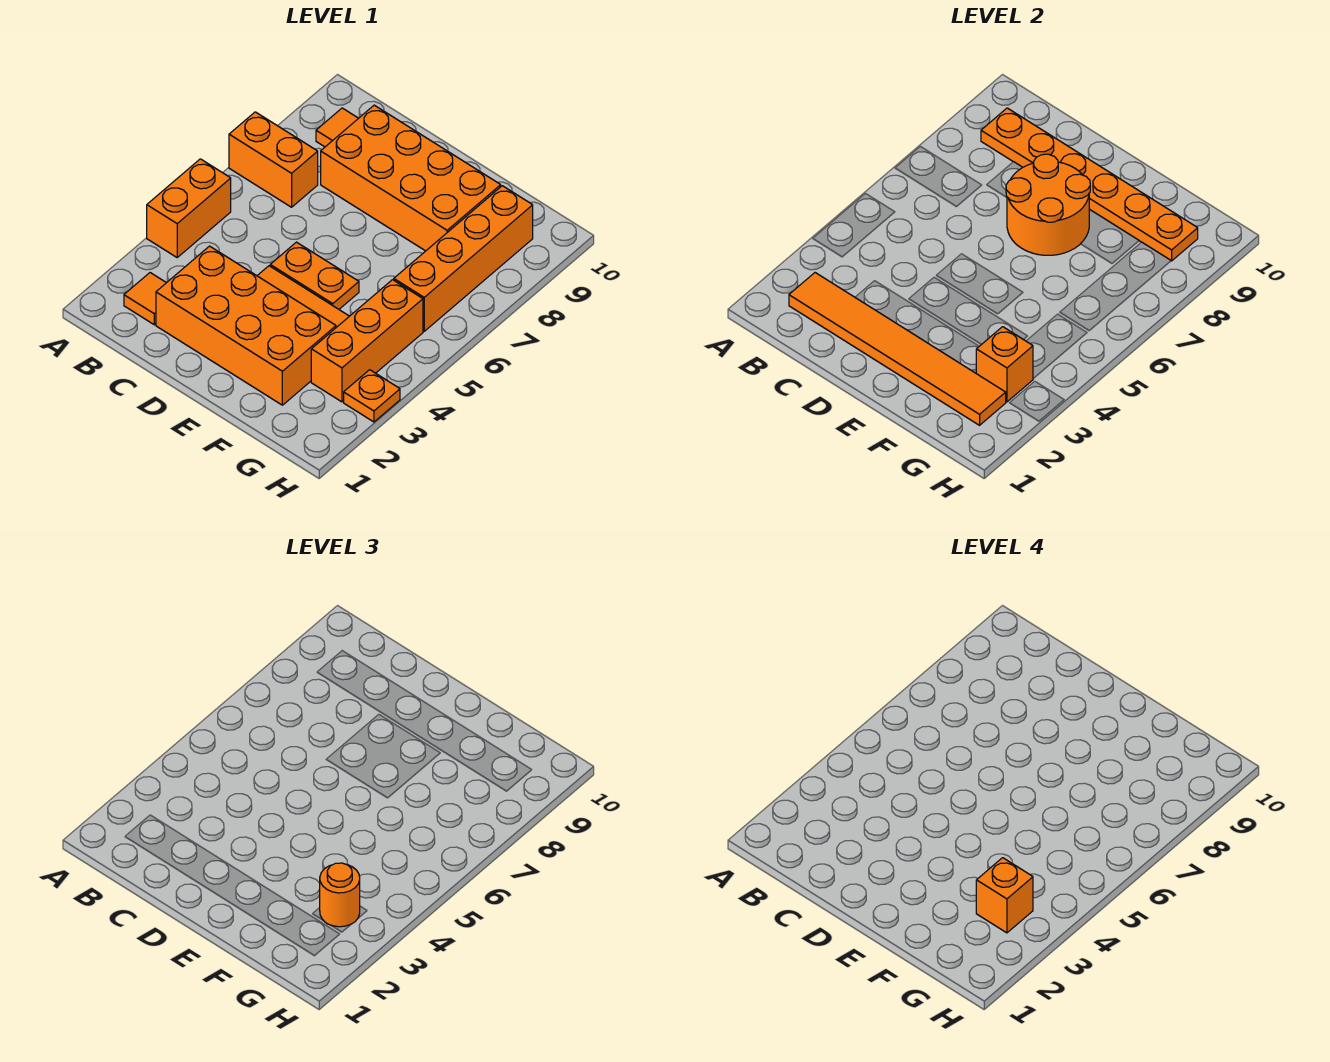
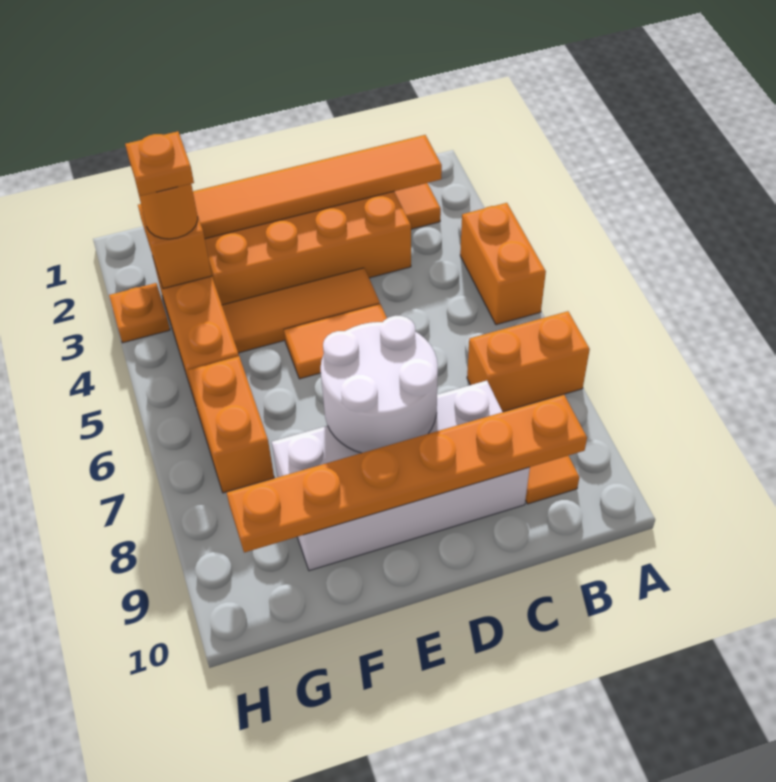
orange brick C8:F9 level 1 -> white brick C8:F9 level 1
orange plate D5:E5 level 1 -> orange tile D5:E5 level 1
orange round brick D7:E8 level 2 -> white round brick D7:E8 level 2
orange brick G3 level 4 -> orange plate G3 level 4
orange brick G6:G9 level 1 -> orange brick G6:G7 level 1

